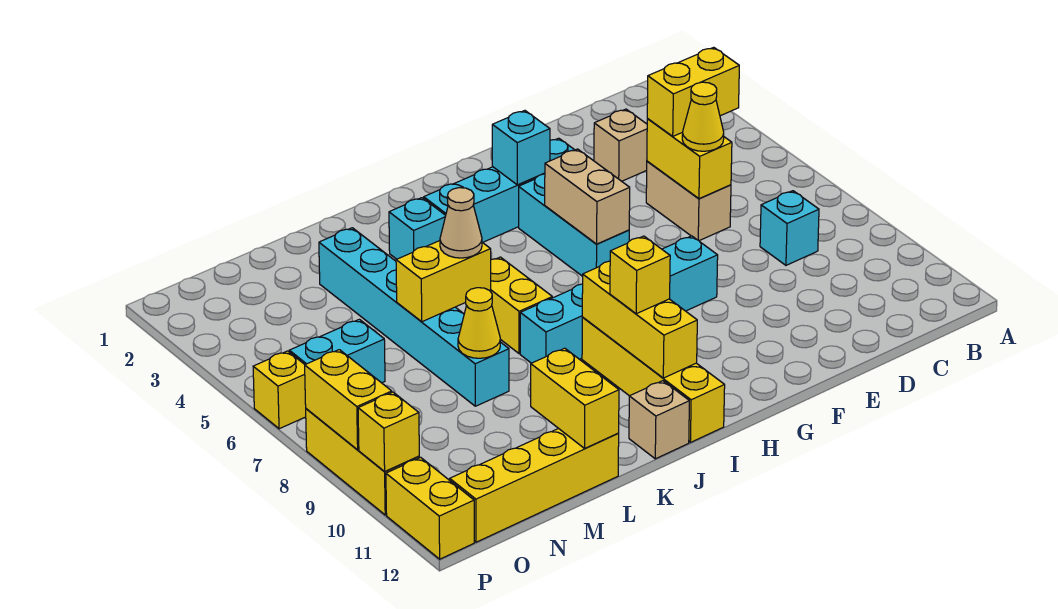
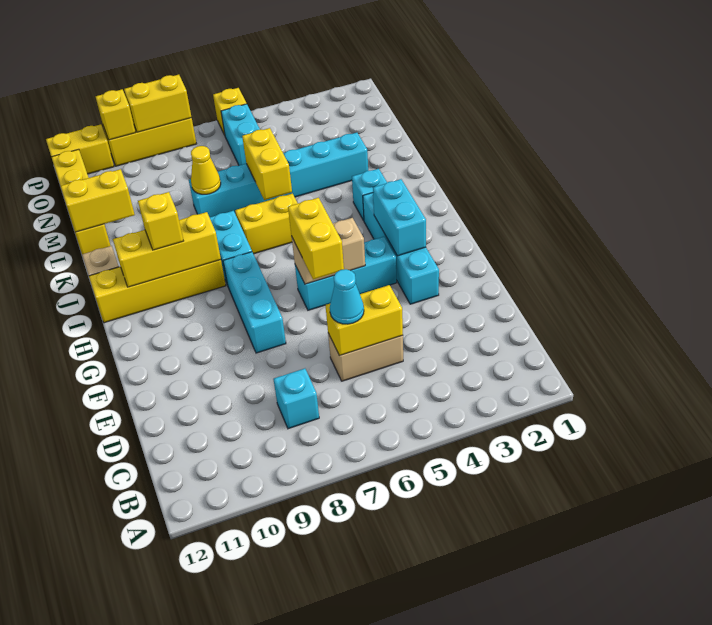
yellow brick C5:D5 level 3 -> yellow brick F6:G6 level 3
tan brick D3 level 1 -> none
yellow cone D6 level 3 -> cyan cone D6 level 3
cyan brick G3 level 2 -> cyan brick G3:H3 level 2
tan cone K6 level 3 -> none

